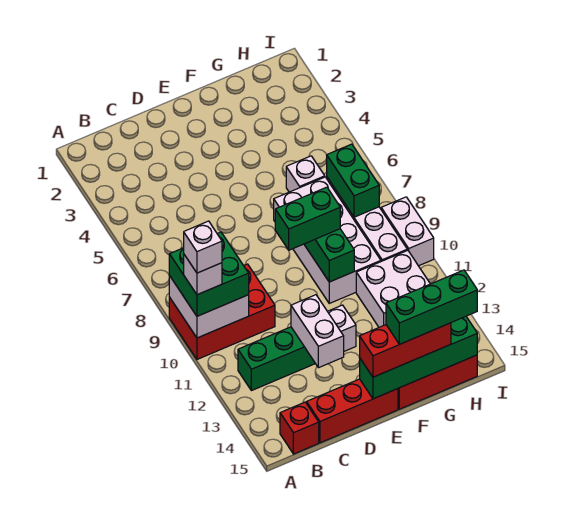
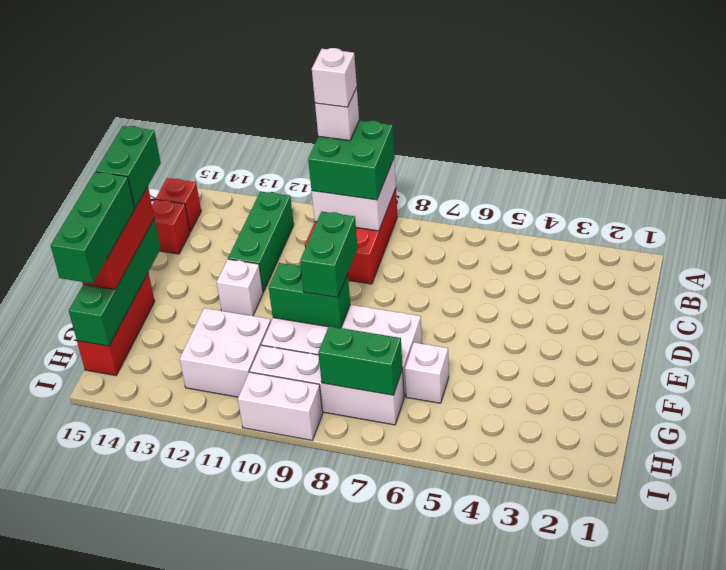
red brick C15:E15 level 1 -> red brick C15 level 1
white brick D12:D13 level 2 -> none
none -> green brick D15:E15 level 4

